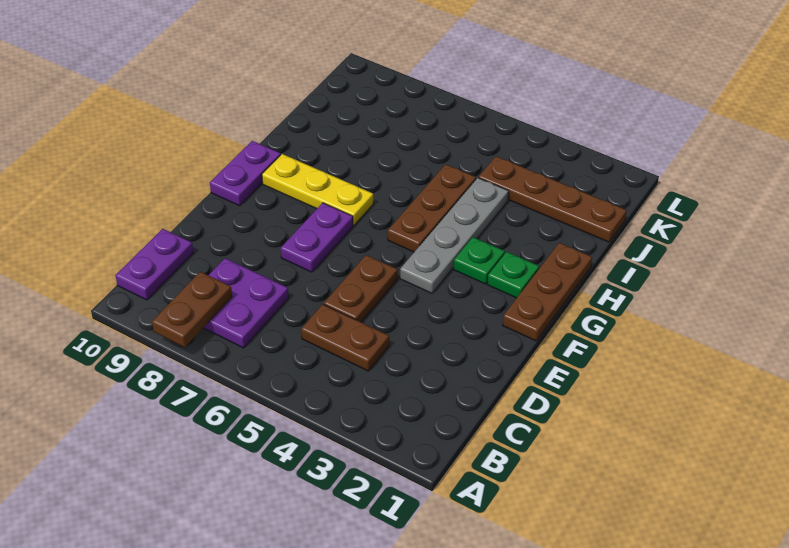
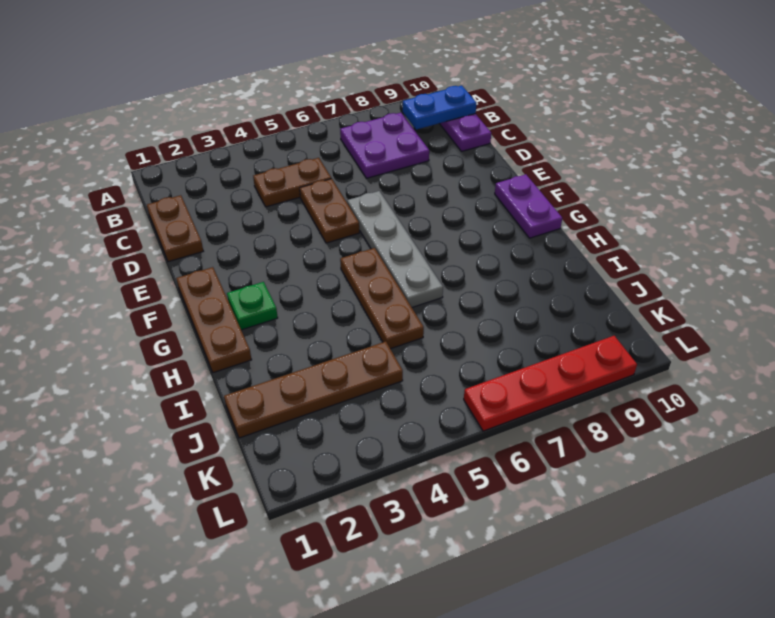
brown plate A8:B8 level 2 -> brown plate C1:D1 level 1
none -> blue plate B9:B10 level 2
purple plate E7:F7 level 1 -> none
grey plate F4:I4 level 1 -> grey plate E6:H6 level 1
green plate G3 level 1 -> none
yellow plate G7:G9 level 1 -> none
none -> red plate L6:L9 level 1

